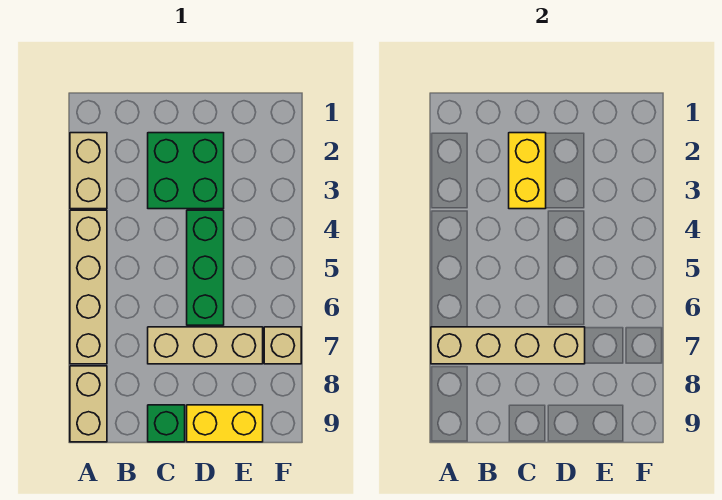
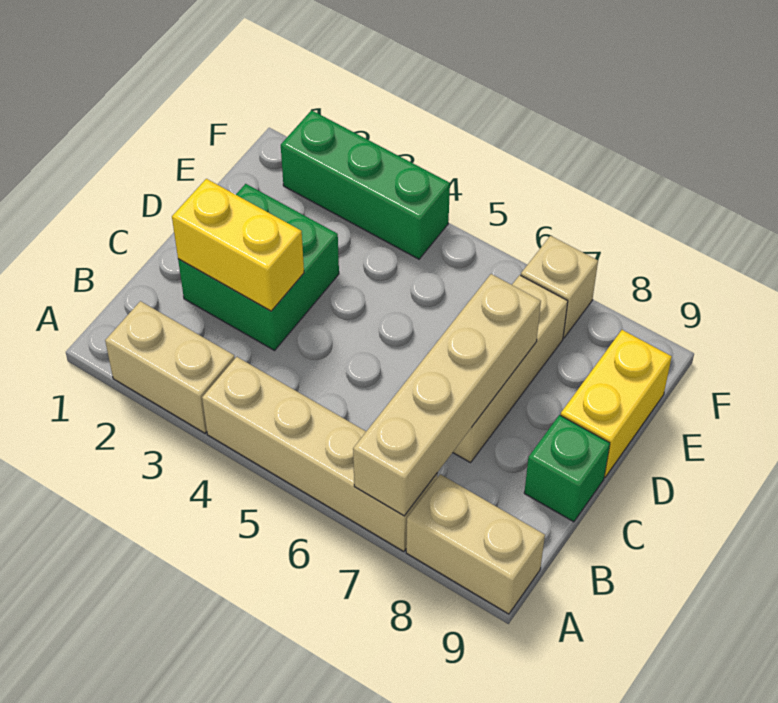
green brick D4:D6 level 1 -> green brick F2:F4 level 1

